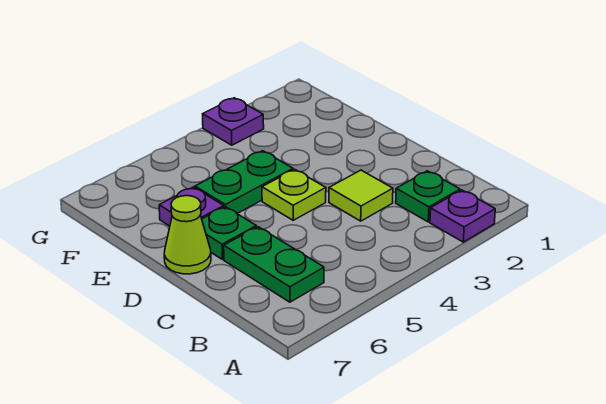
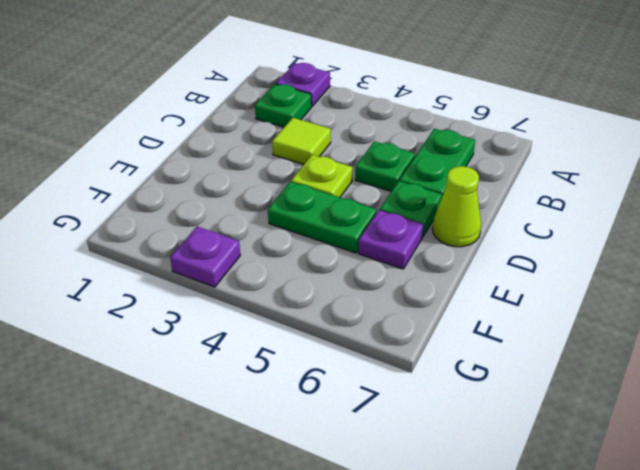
none -> green plate C5 level 1

